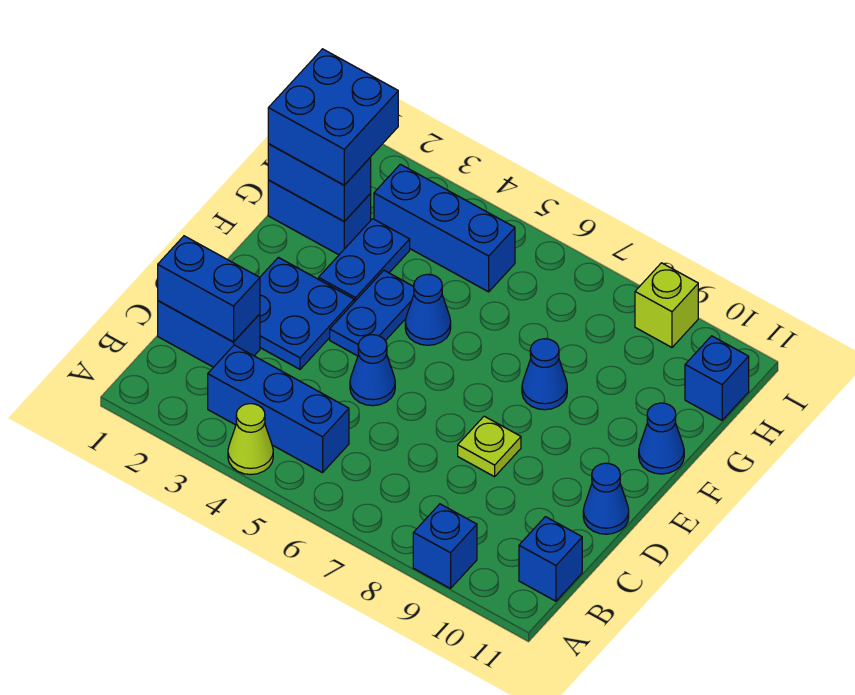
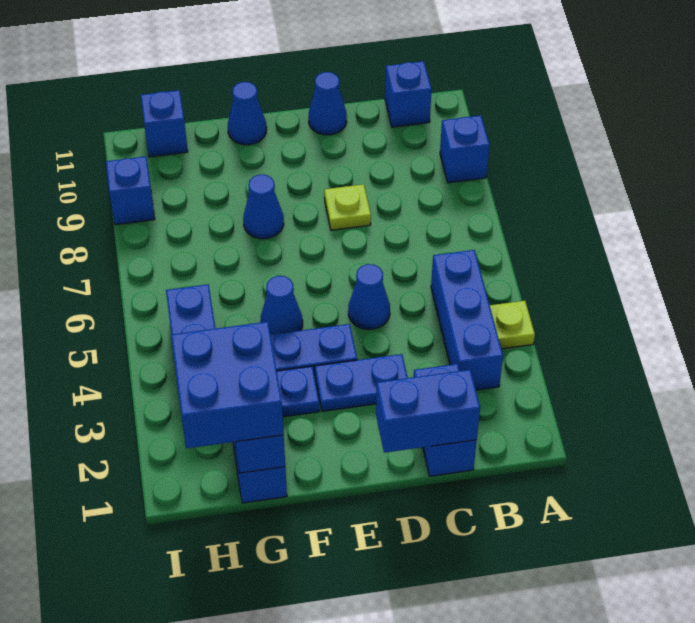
lime cone A4 level 1 -> lime plate A4 level 1
blue brick C1:C2 level 2 -> blue brick C1:D1 level 2
blue plate D2:E3 level 1 -> blue plate D3:E3 level 1
lime brick I9 level 1 -> blue brick I9 level 1

